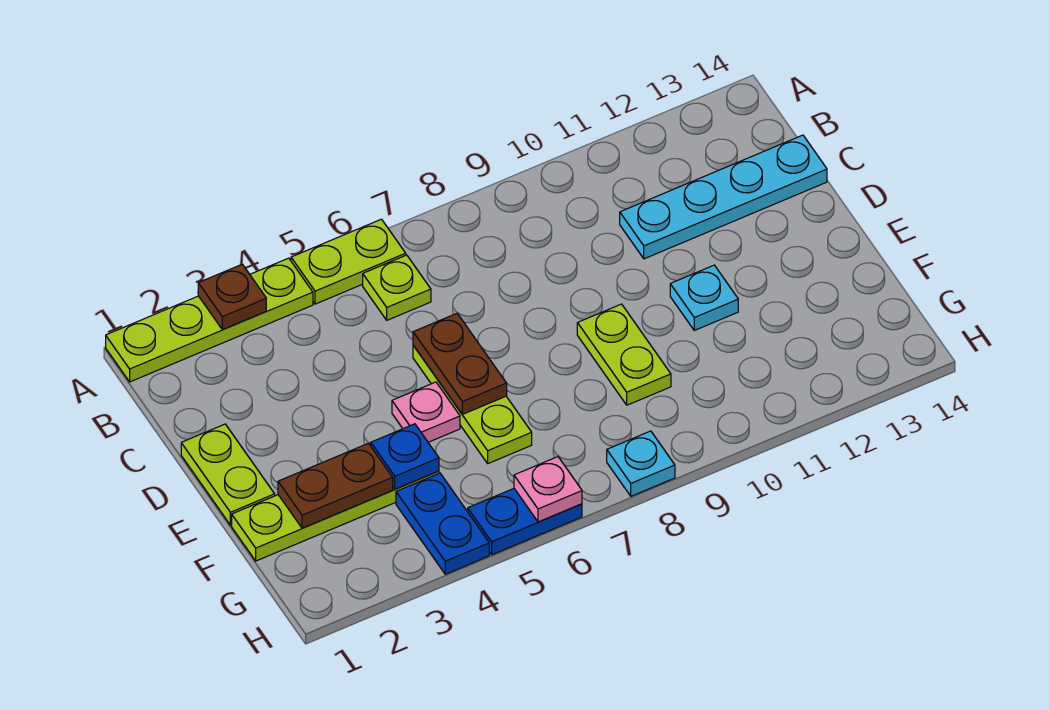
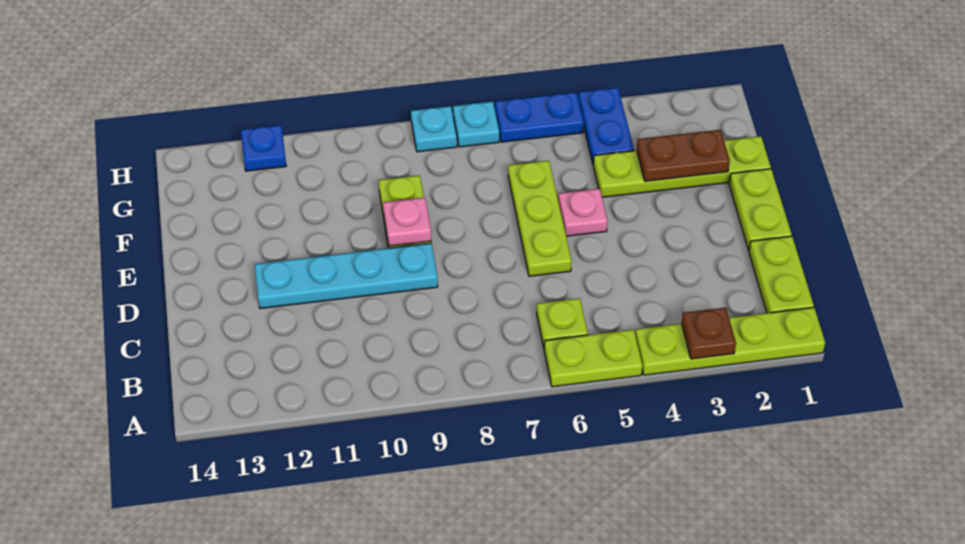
none -> lime plate B1:C1 level 1
cyan plate C11:C14 level 1 -> cyan plate D9:D12 level 1
brown plate D6:E6 level 2 -> none
cyan plate E11 level 1 -> cyan plate H7 level 1
blue plate F4 level 2 -> blue plate H12 level 1
pink plate H6 level 2 -> pink plate E9 level 2

